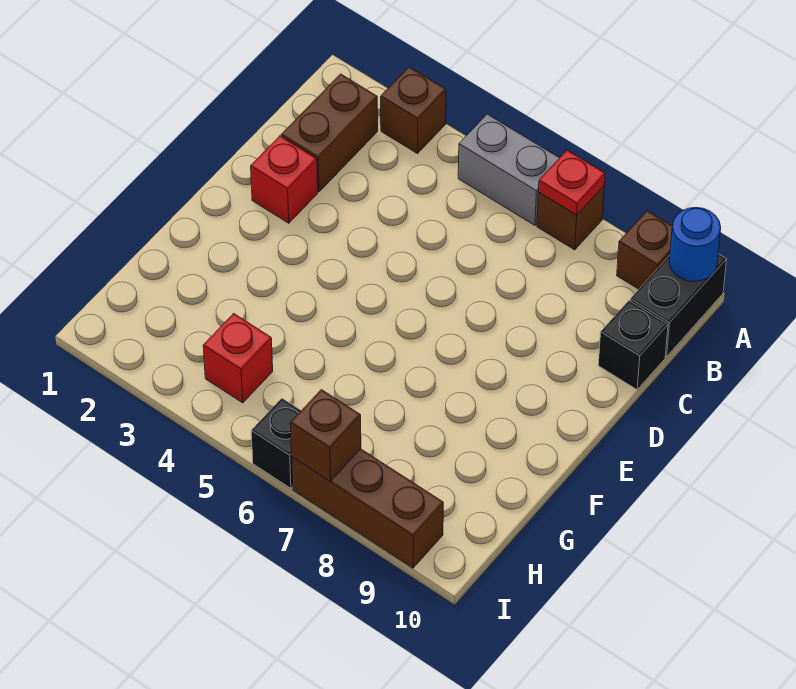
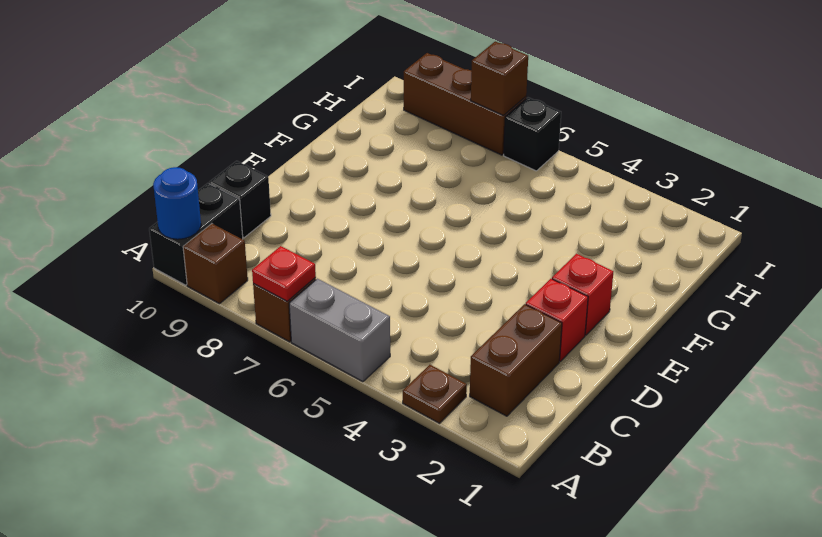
brown brick A3 level 1 -> brown plate A3 level 1
red brick H4 level 1 -> red brick E2 level 1

